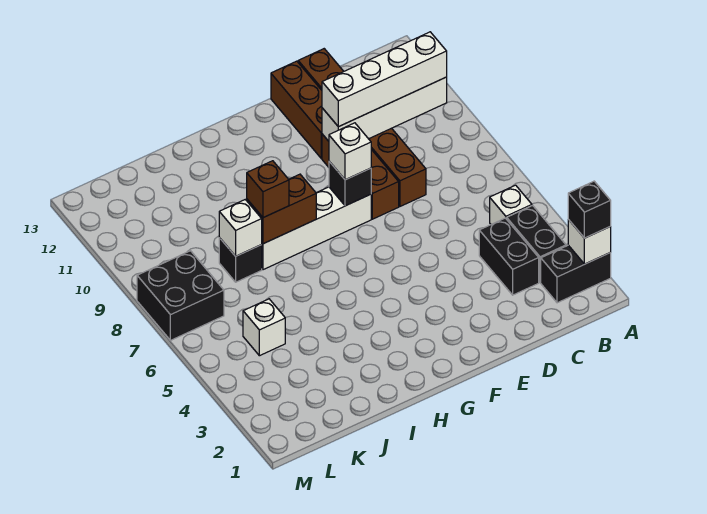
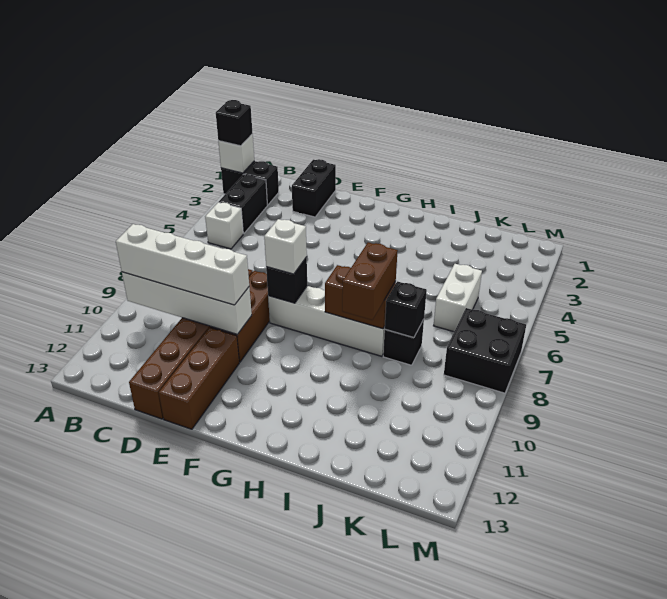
black brick C3:C4 level 1 -> black brick D1:D2 level 1
brown brick I8 level 3 -> brown brick I8:I9 level 3
white brick J8 level 2 -> black brick J8 level 2
white brick K5 level 1 -> white brick K5:K6 level 1

